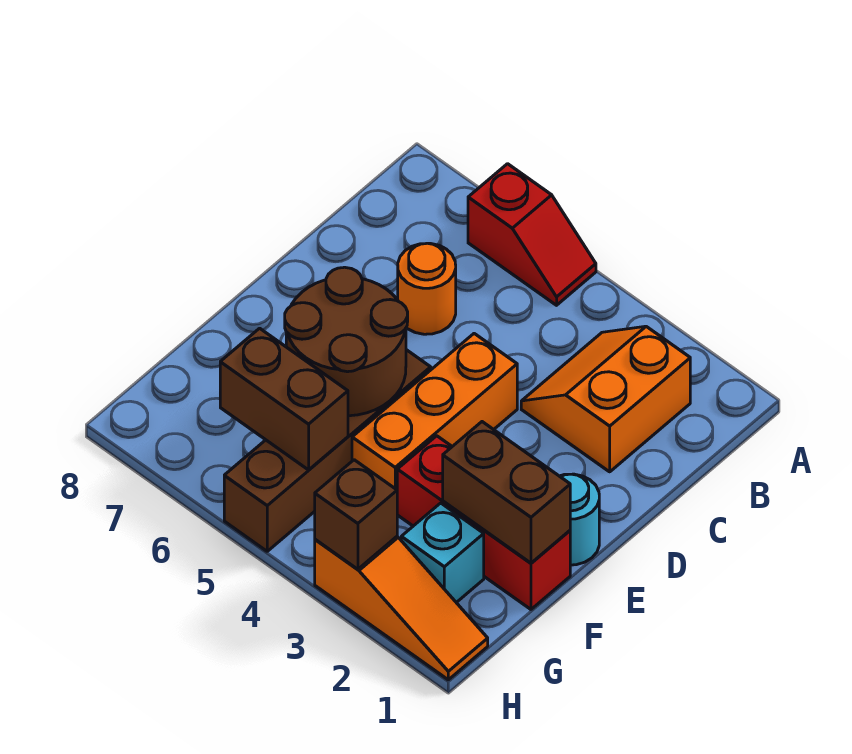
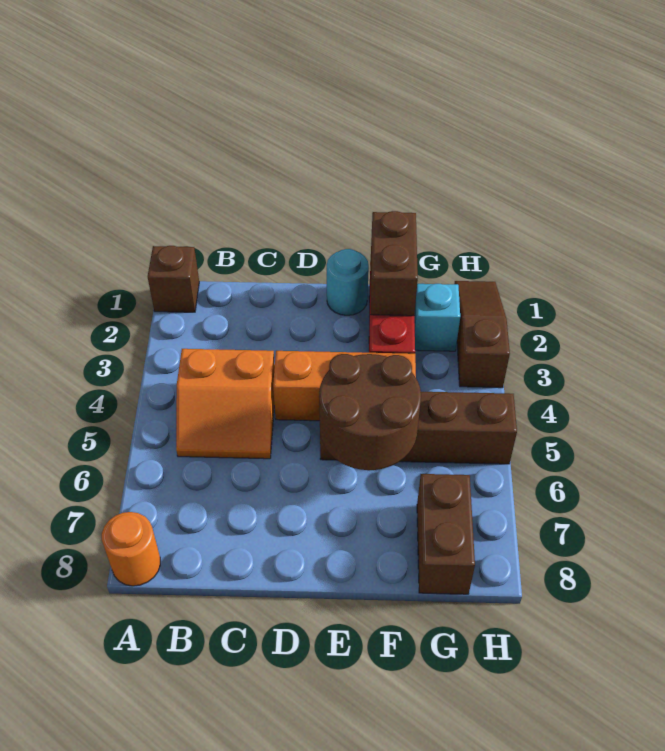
red slope A5:A6 level 1 top 6 -> none
orange slope B2:C3 level 1 top 2 -> orange slope B4:C5 level 1 top 4
orange round brick C6 level 1 -> orange round brick A8 level 1
brown brick G5:G6 level 2 -> brown brick G7:G8 level 1
orange slope H1:H3 level 1 top 3 -> brown slope H1:H3 level 1 top 3
brown brick H3 level 2 -> brown brick A1 level 1

